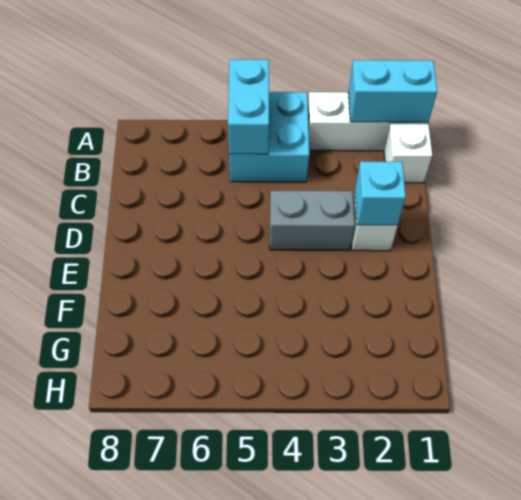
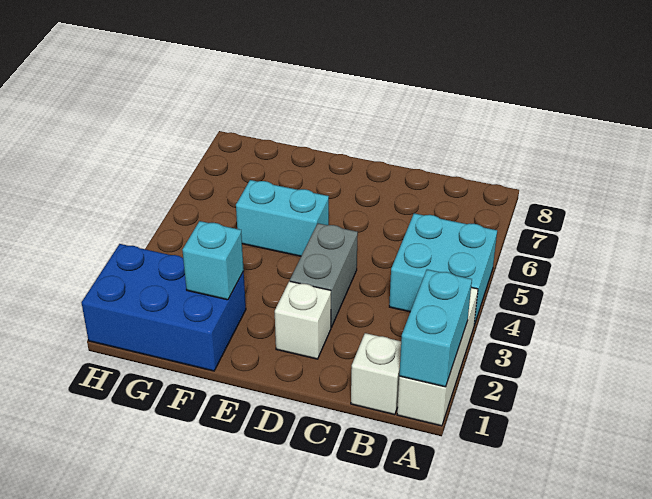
cyan brick A5:B5 level 2 -> cyan brick E5:F5 level 1
cyan brick D2 level 2 -> cyan brick F2 level 2
none -> blue brick F1:H2 level 1

